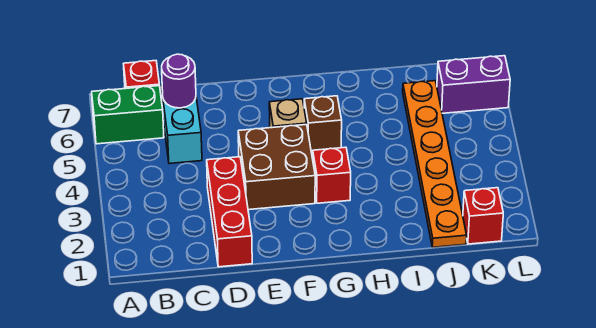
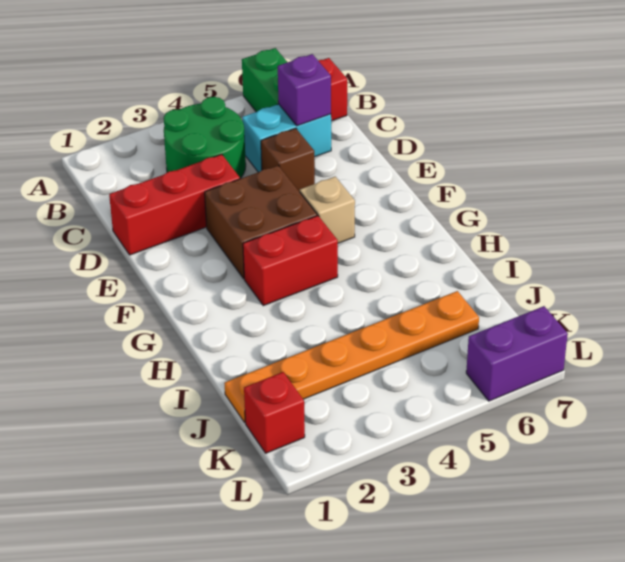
none -> green round brick B3:C4 level 1
purple round brick C6 level 2 -> purple brick C6 level 2
red brick G3 level 1 -> red brick G3:G4 level 1
brown brick G5 level 1 -> brown brick D5 level 1
purple brick K6:L6 level 1 -> purple brick L6:L7 level 1

